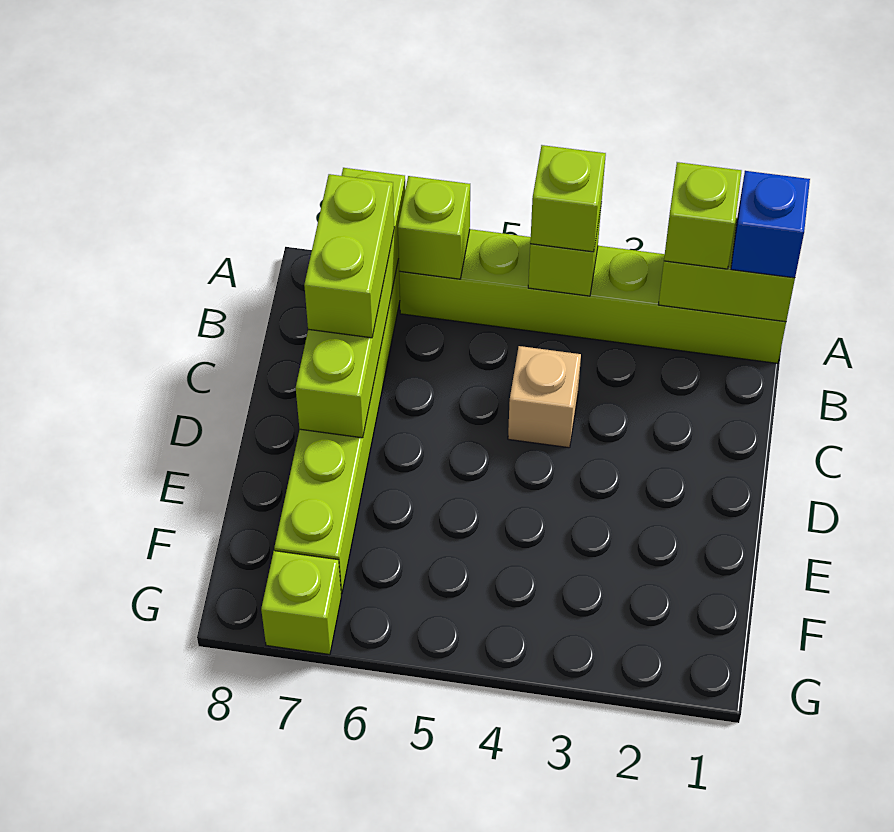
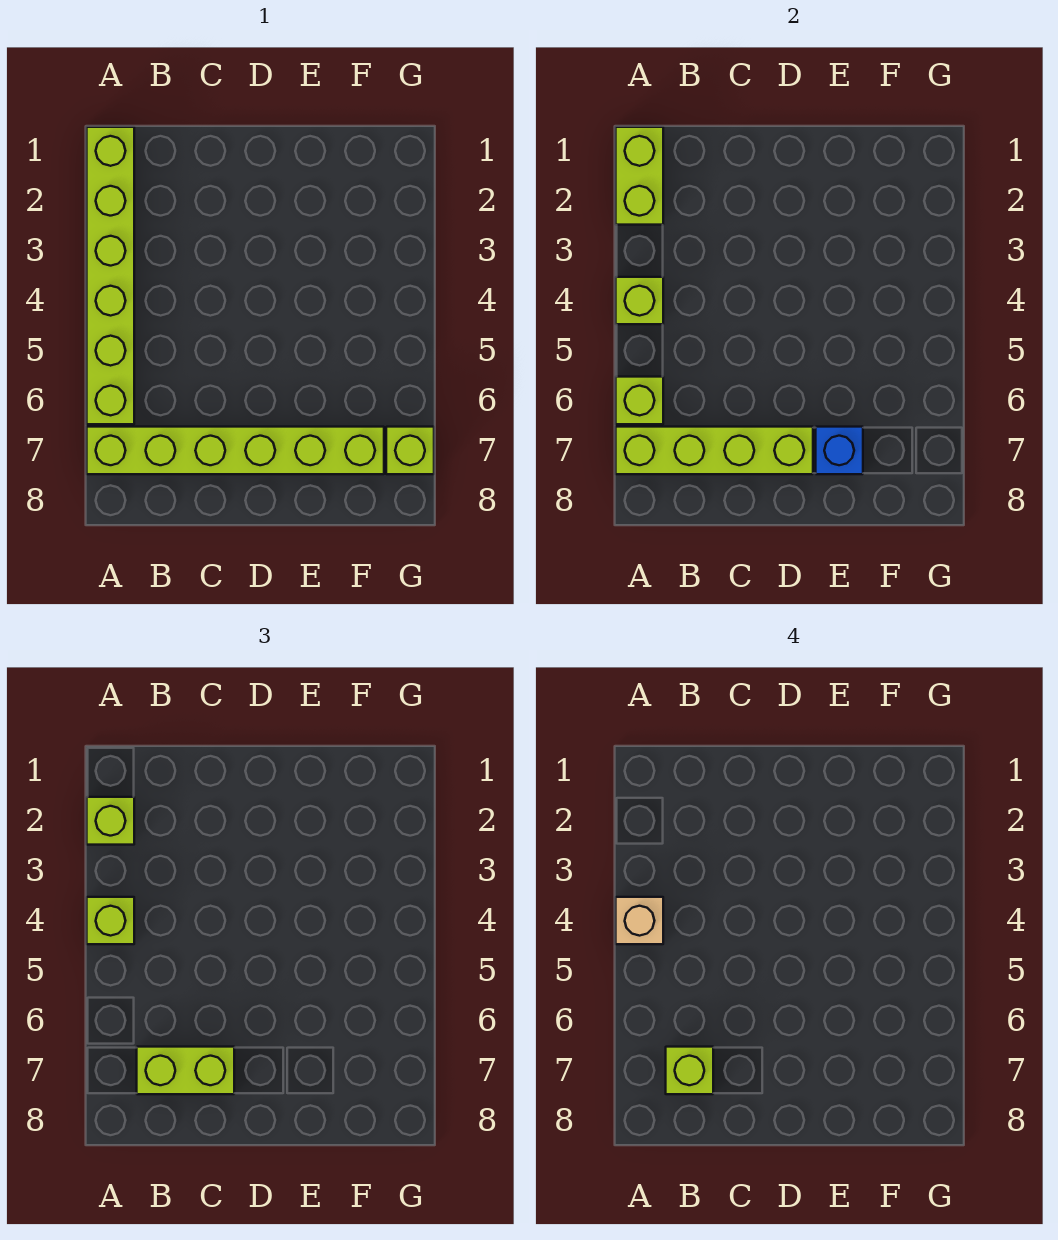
blue brick A1 level 3 -> blue brick E7 level 2
none -> lime brick B7 level 4
tan brick C4 level 1 -> tan brick A4 level 4

